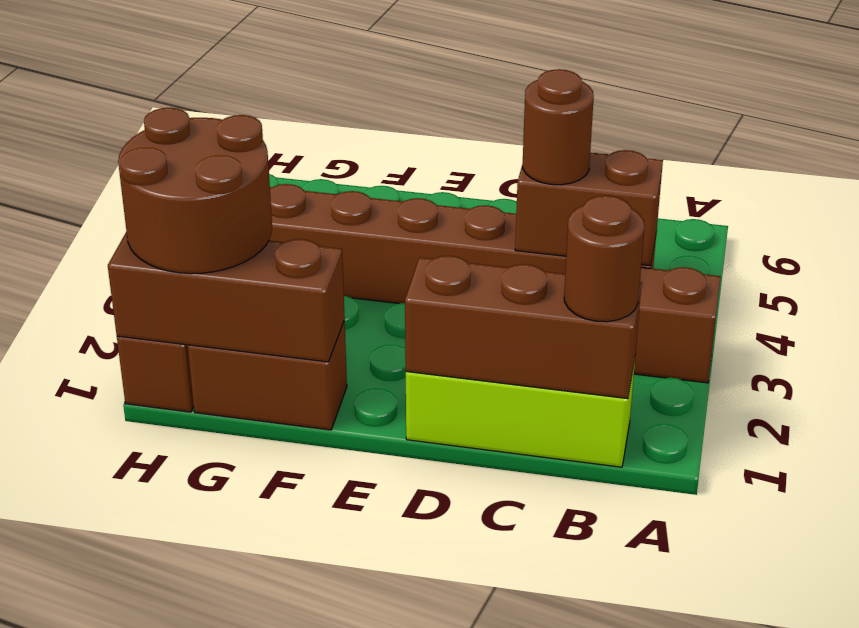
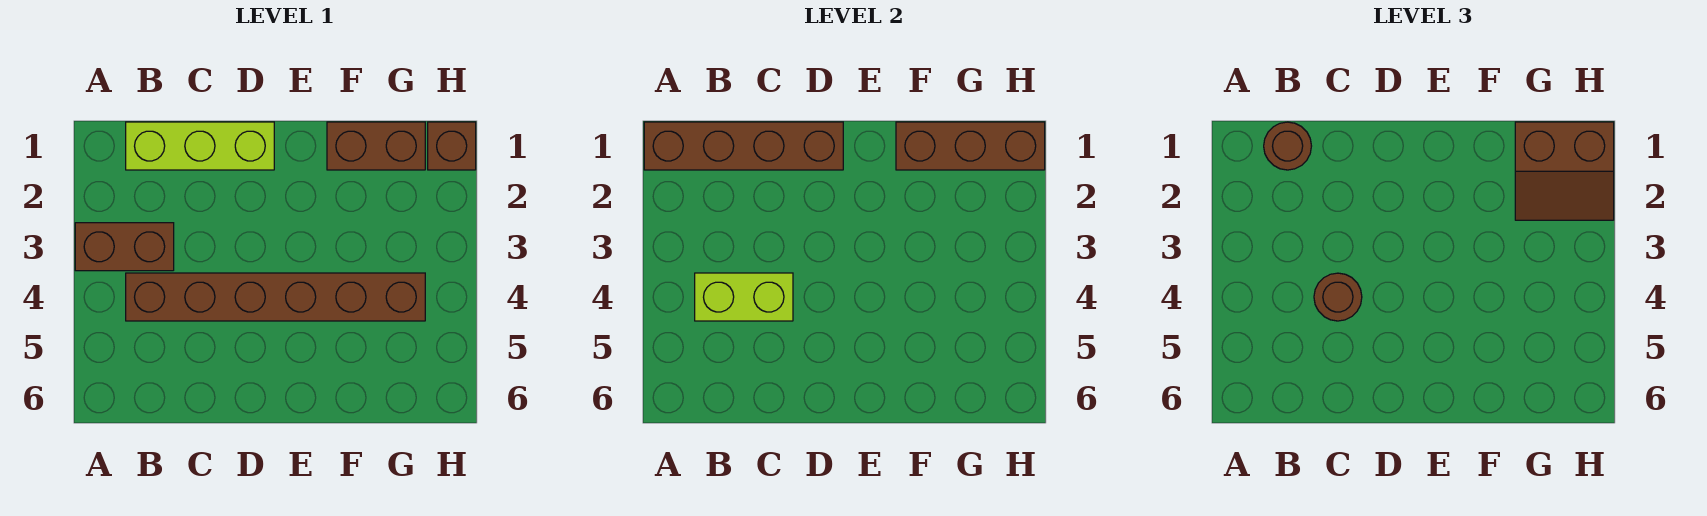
brown brick B1:D1 level 2 -> brown brick A1:D1 level 2
brown brick B4:C4 level 2 -> lime brick B4:C4 level 2
brown round brick G1:H2 level 3 -> brown slope G1:H2 level 3 top 1

